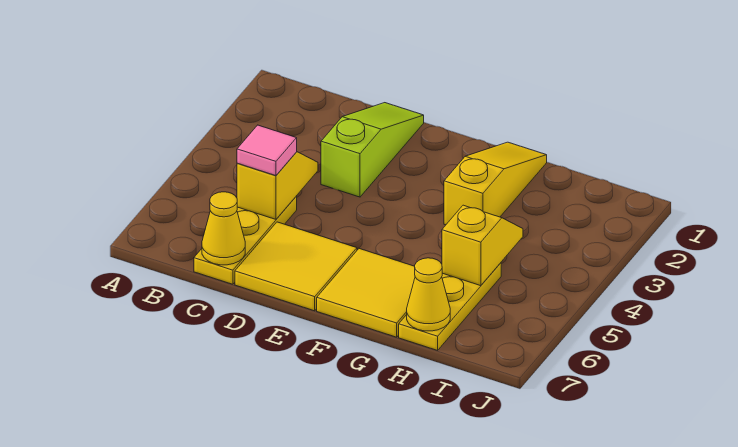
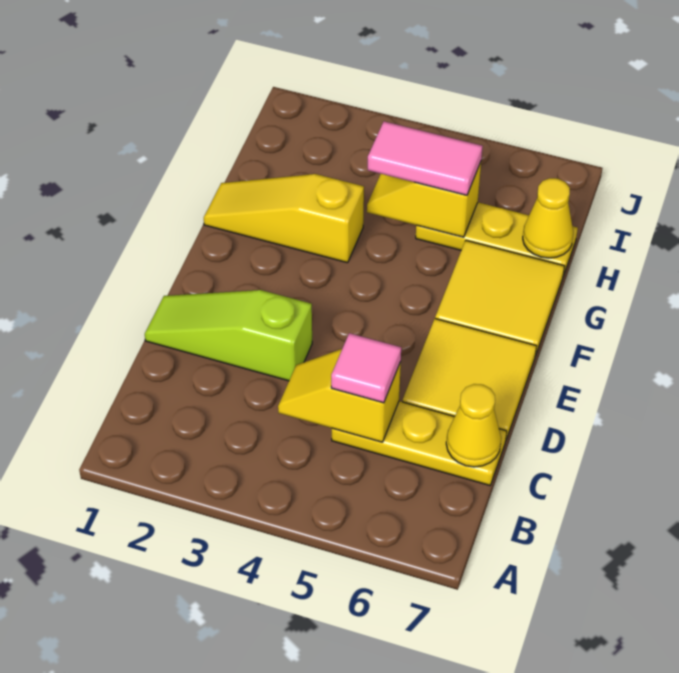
none -> pink tile H4:H5 level 3

